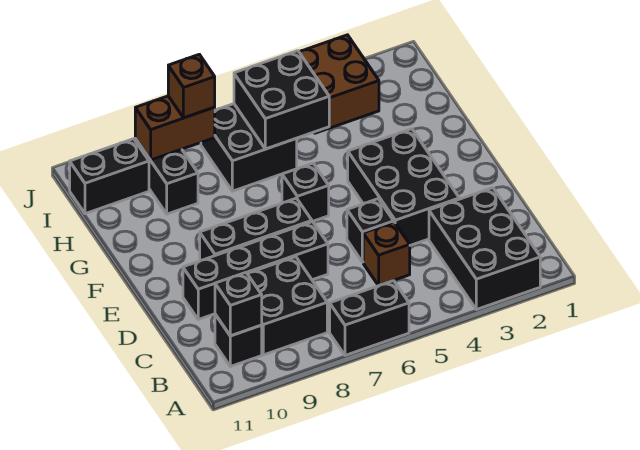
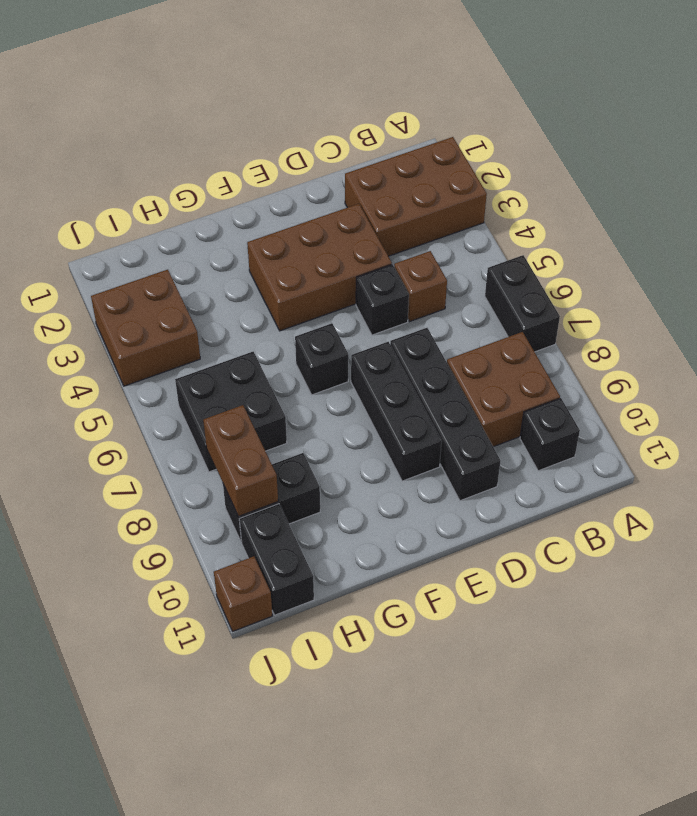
black brick A2:C3 level 1 -> brown brick A2:C3 level 1
black brick B8:C9 level 1 -> brown brick B8:C9 level 1
black brick B10 level 2 -> none
black brick D3:F4 level 1 -> brown brick D3:F4 level 1
black brick H5:I6 level 2 -> none
brown brick I8 level 3 -> brown brick J11 level 1

